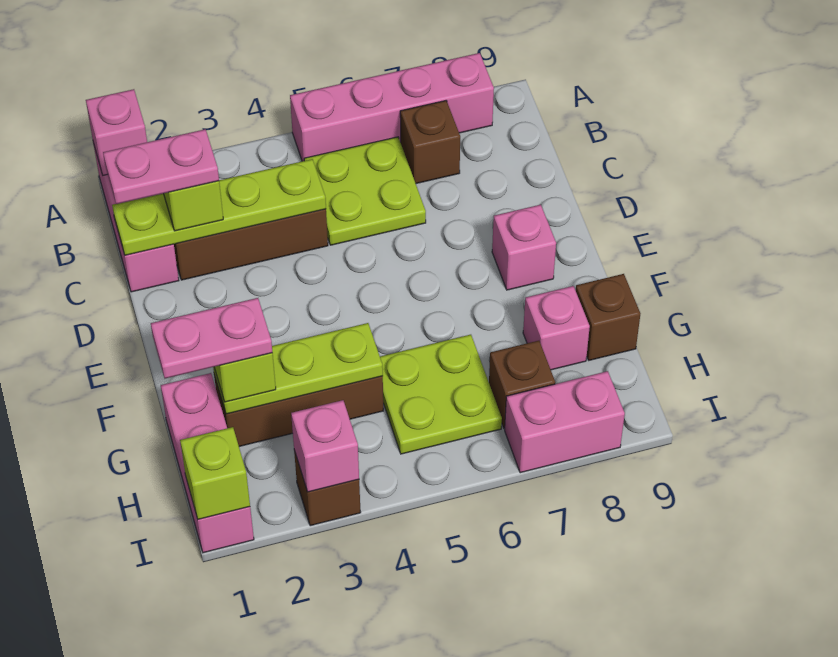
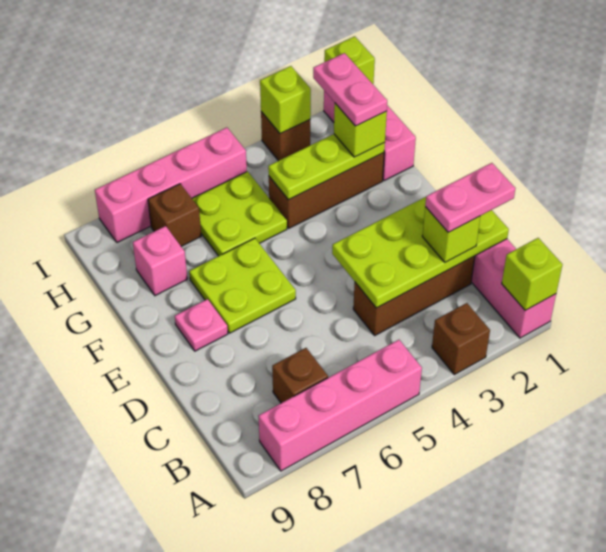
pink brick A1 level 2 -> lime brick A1 level 2
lime plate B5:C6 level 1 -> lime plate E6:F7 level 1
lime plate C1:C4 level 2 -> lime plate C1:D4 level 2
pink brick E8 level 1 -> pink plate E8 level 1
pink plate G1:G2 level 4 -> pink plate G2:H2 level 4
brown brick G9 level 1 -> brown brick A3 level 1
pink brick I3 level 2 -> lime brick I3 level 2
pink brick I7:I8 level 1 -> pink brick I5:I8 level 1

